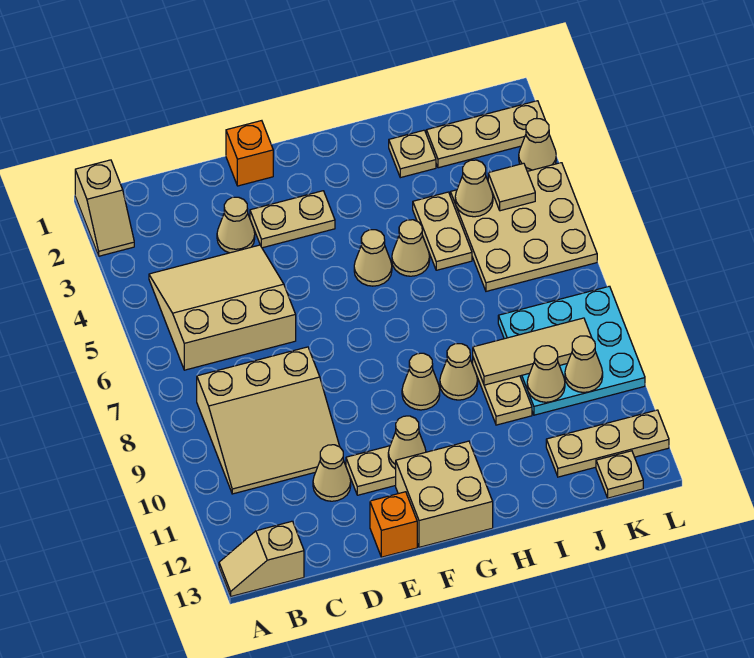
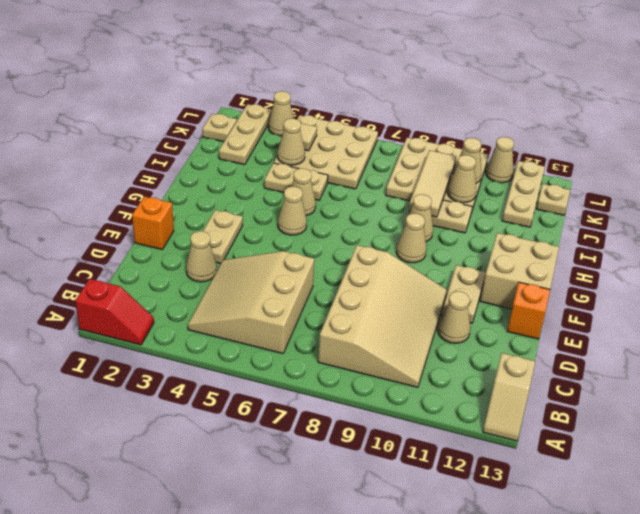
tan slope A1:A2 level 1 top 1 -> red slope A1:A2 level 1 top 1
tan slope B8:D10 level 1 top 8 -> tan slope B8:E10 level 1 top 8
tan cone F11 level 2 -> tan cone L11 level 1
tan plate I2 level 1 -> tan plate K1 level 1
cyan plate J8:L10 level 1 -> tan plate J8:L10 level 1

